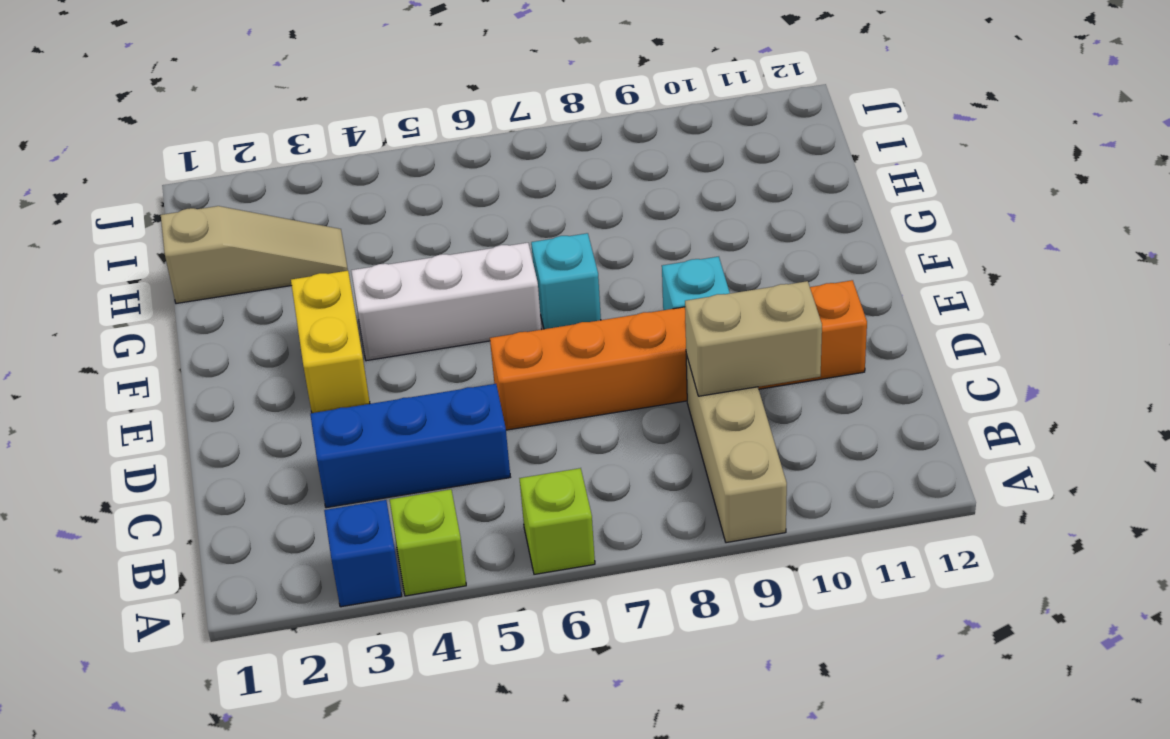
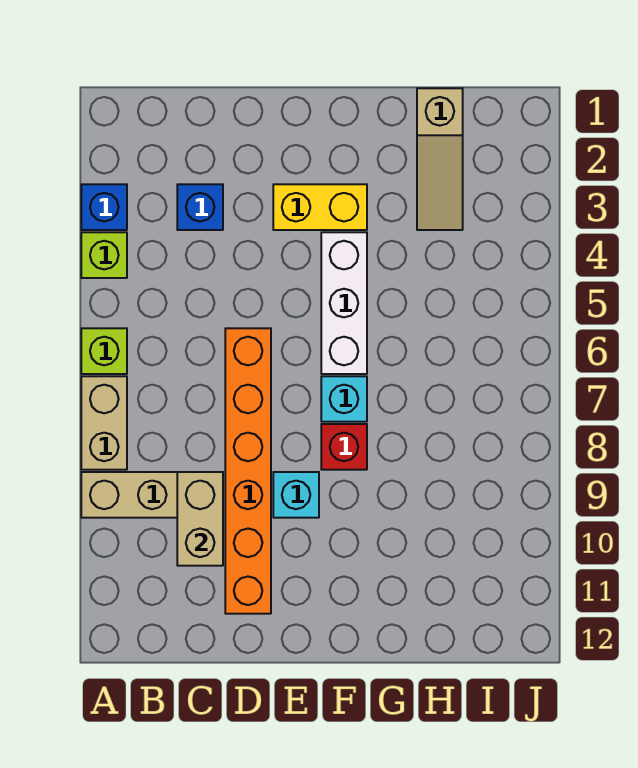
none -> tan brick A7:A8 level 1
blue brick C3:C5 level 1 -> blue brick C3 level 1
none -> red brick F8 level 1

